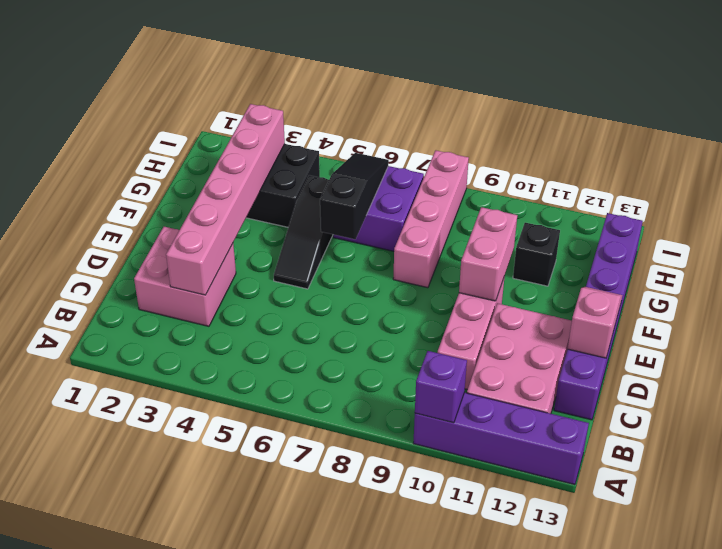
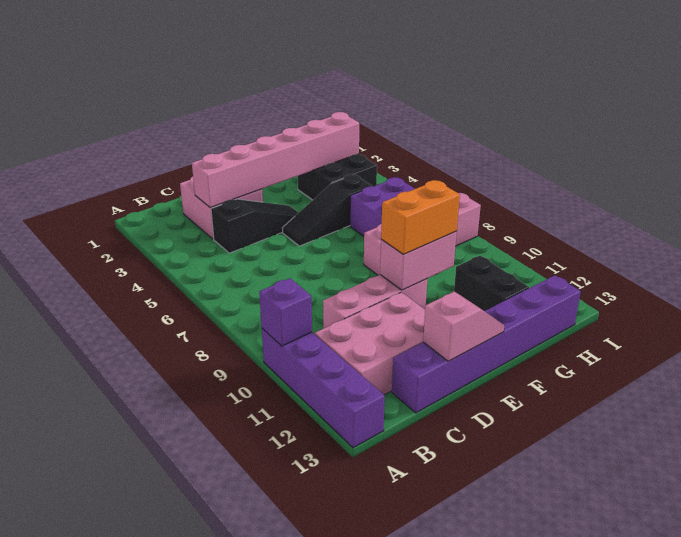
none -> orange brick E10:F10 level 3
black slope F6:H6 level 2 top F -> black slope C4:E4 level 1 top C
black brick G11 level 1 -> black brick G11:G12 level 1

